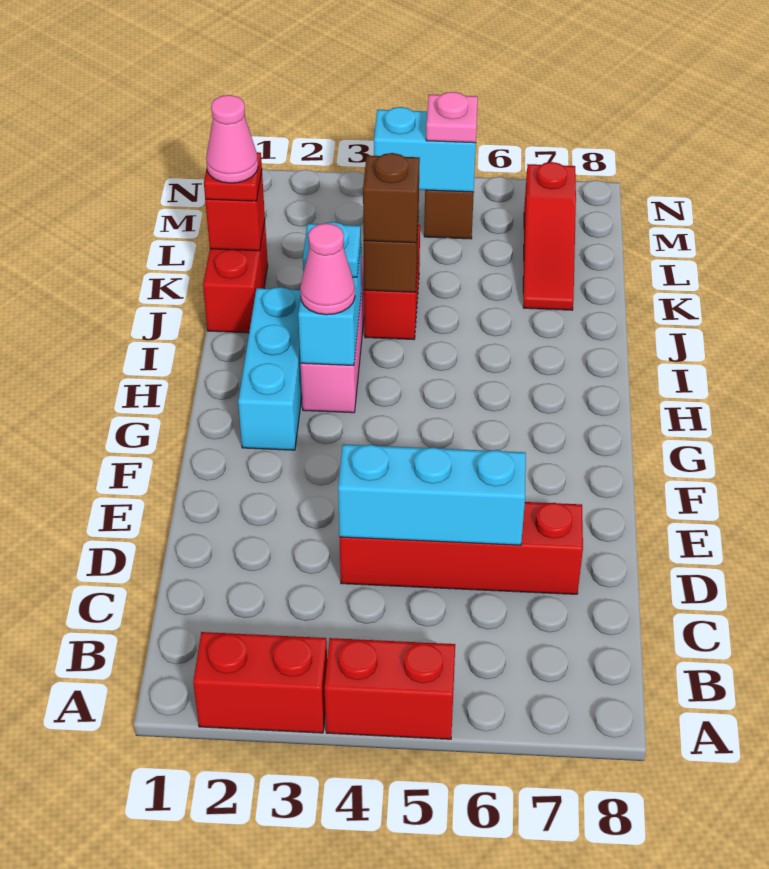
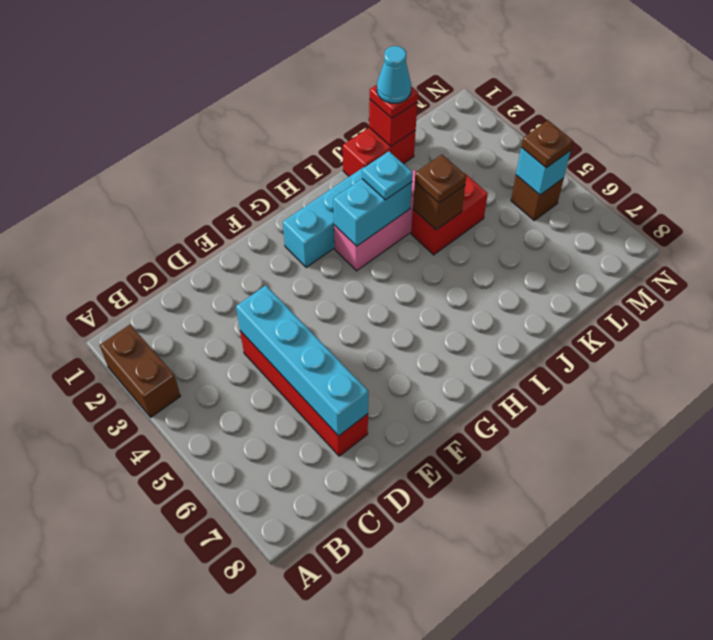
red brick A2:A3 level 1 -> brown brick A2:A3 level 1
red brick A4:A5 level 1 -> none
cyan brick D4:D6 level 2 -> cyan brick D4:D7 level 2
pink cone H3 level 3 -> none
brown brick J4 level 3 -> brown plate J4 level 3
pink cone K1 level 4 -> cyan cone K1 level 4
red slope K7:M7 level 1 top M -> none
cyan brick M4:M5 level 2 -> cyan brick M5 level 2
pink plate M5 level 3 -> brown plate M5 level 3

